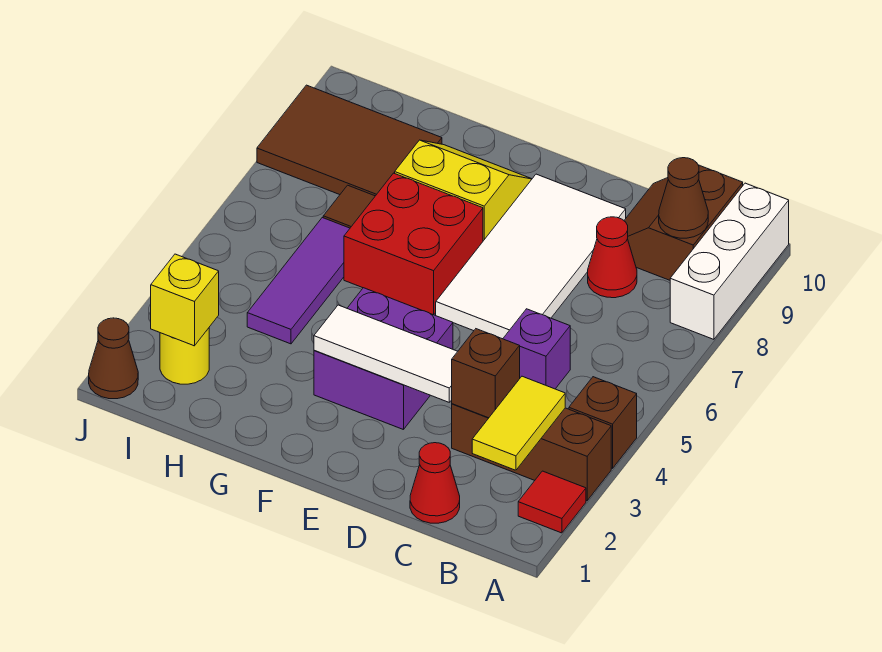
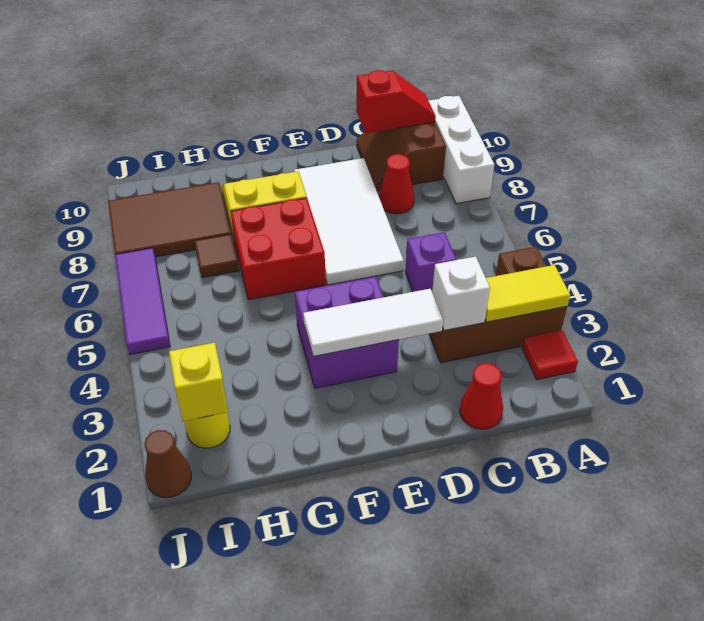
yellow tile B2:B3 level 2 -> yellow tile A3:B3 level 2
brown cone B9 level 2 -> none
none -> red slope B10:C10 level 2 top C
brown brick C3 level 2 -> white brick C3 level 2
purple tile H4:H6 level 1 -> purple tile J5:J7 level 1

